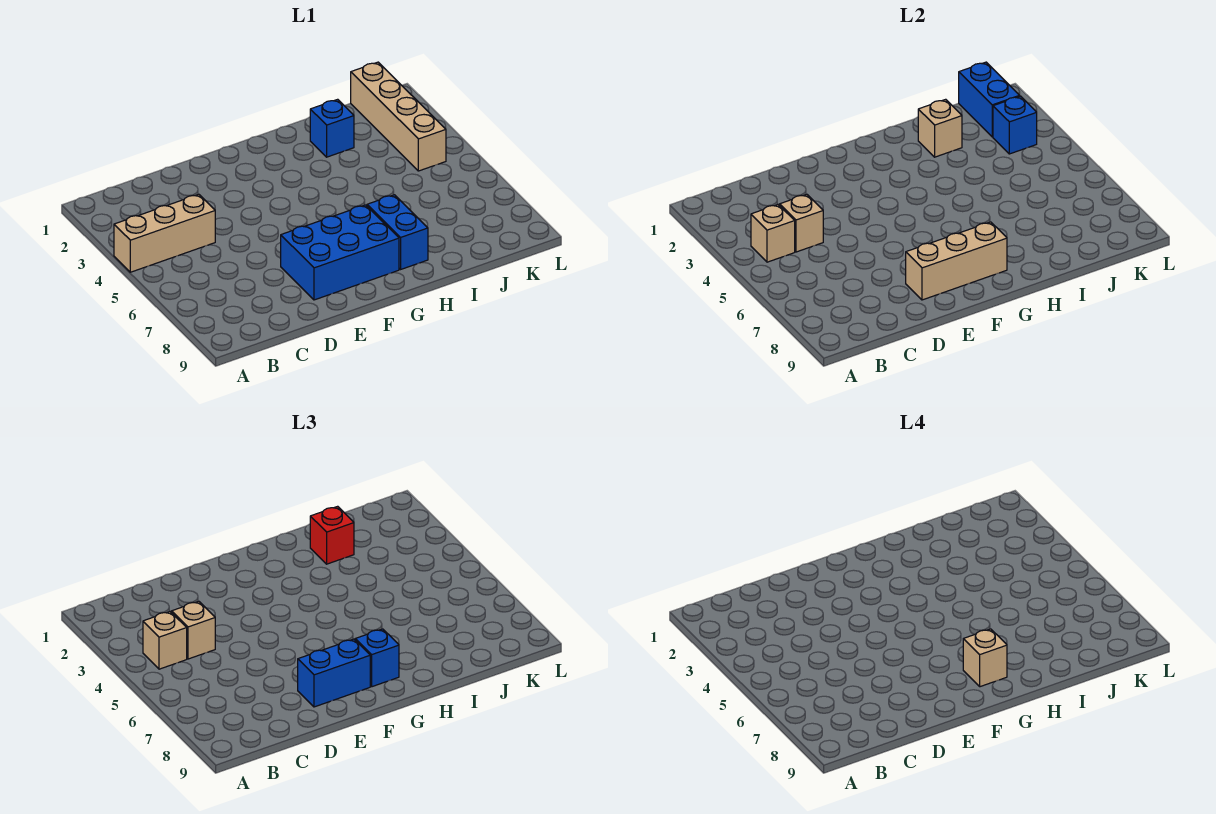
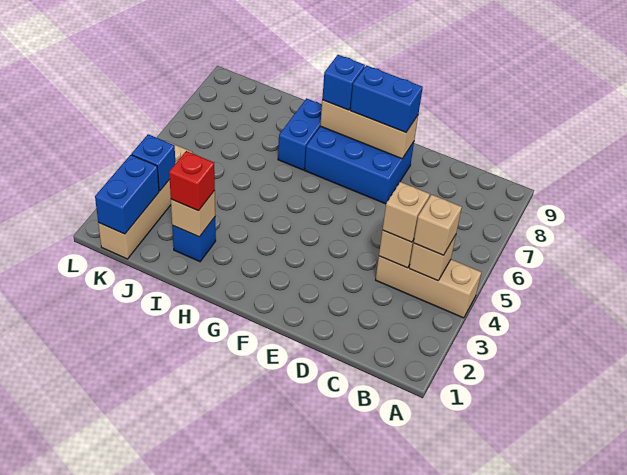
tan brick G8 level 4 -> none

